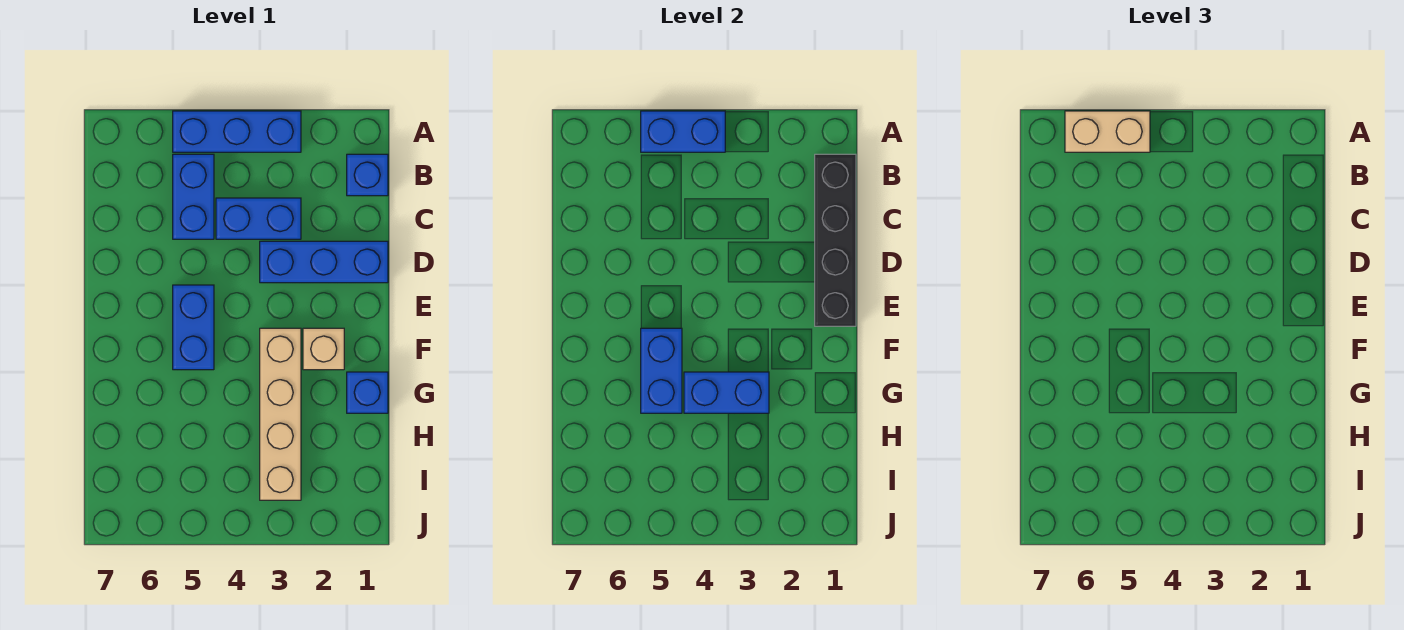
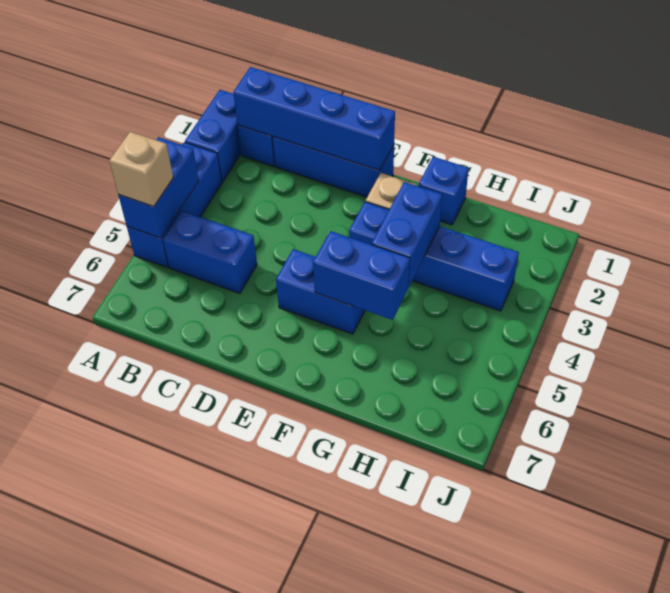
tan brick A5:A6 level 3 -> tan brick A5 level 3
black brick B1:E1 level 2 -> blue brick B1:E1 level 2
blue brick C3:C4 level 1 -> blue brick A1:A2 level 1
blue brick D1:D3 level 1 -> blue brick C1:E1 level 1
tan brick F3:I3 level 1 -> blue brick F3:I3 level 1

